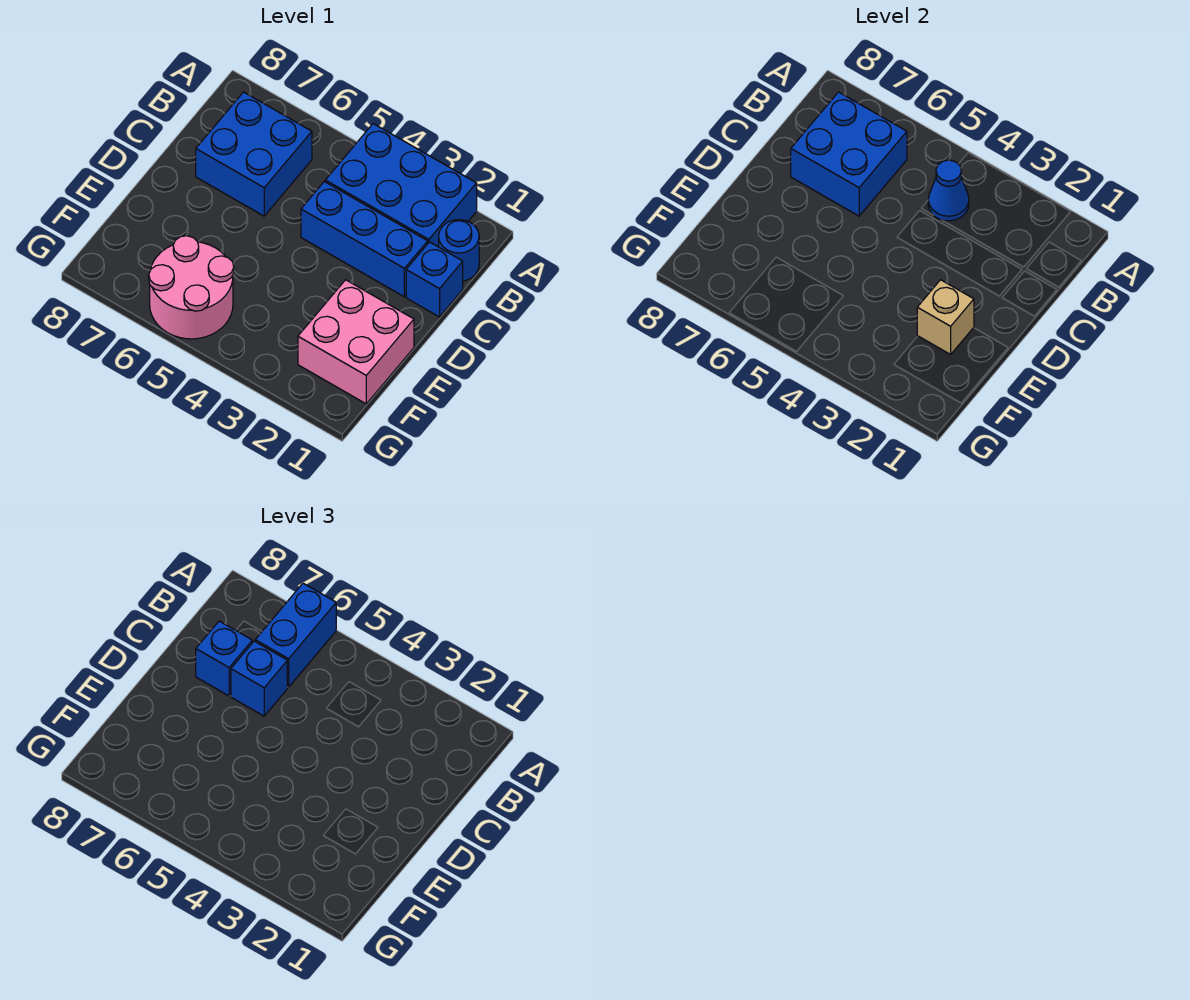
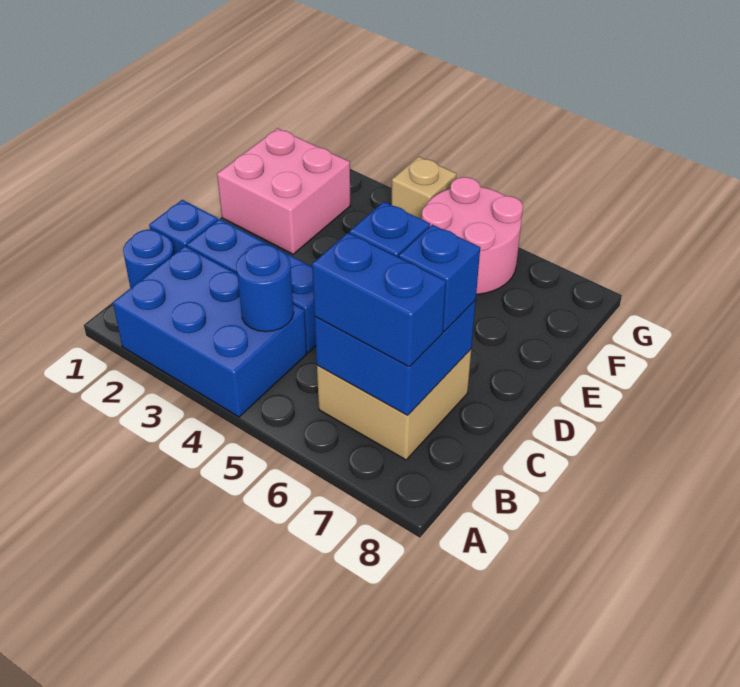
blue brick A6:B6 level 3 -> blue brick B6:B7 level 3
blue cone B4 level 2 -> blue round brick B4 level 2
blue brick B6:C7 level 1 -> tan brick B6:C7 level 1
tan brick E2 level 2 -> tan brick G4 level 1

